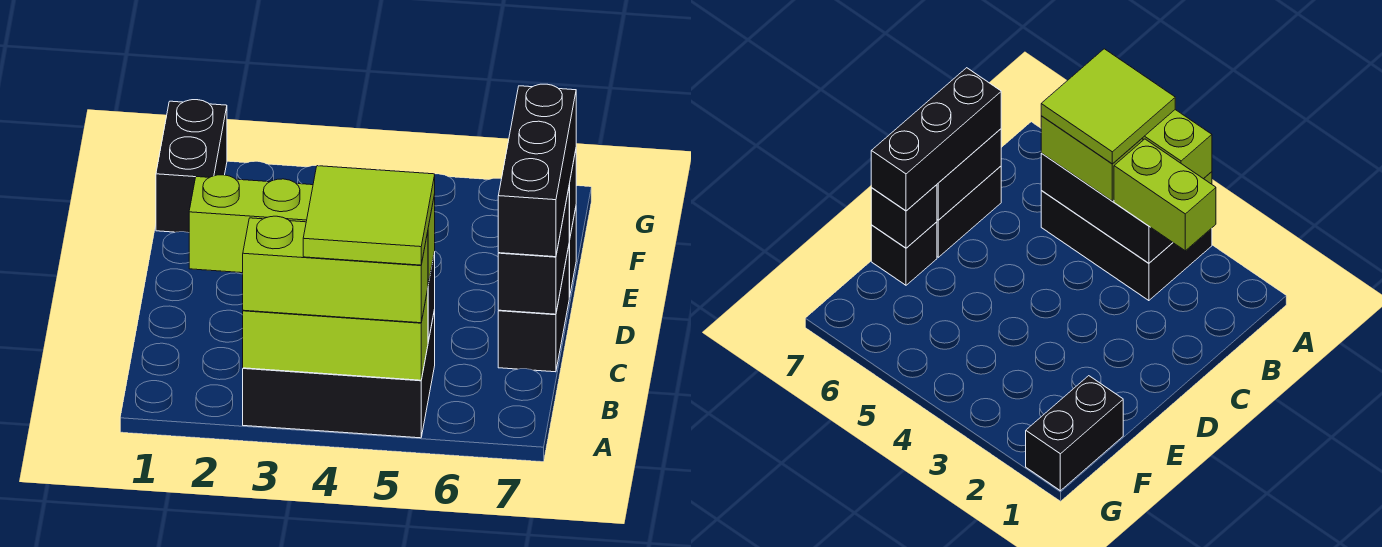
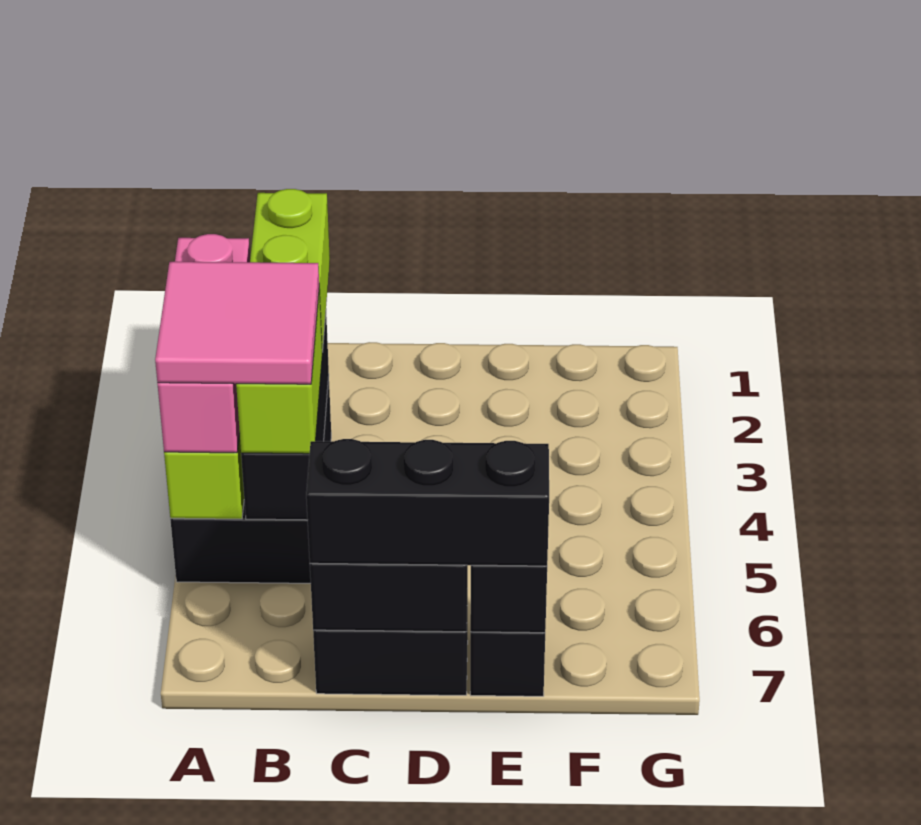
lime brick A3:A5 level 3 -> pink brick A3:A5 level 3
lime tile A4:B5 level 4 -> pink tile A4:B5 level 4
black brick F1:G1 level 1 -> none

